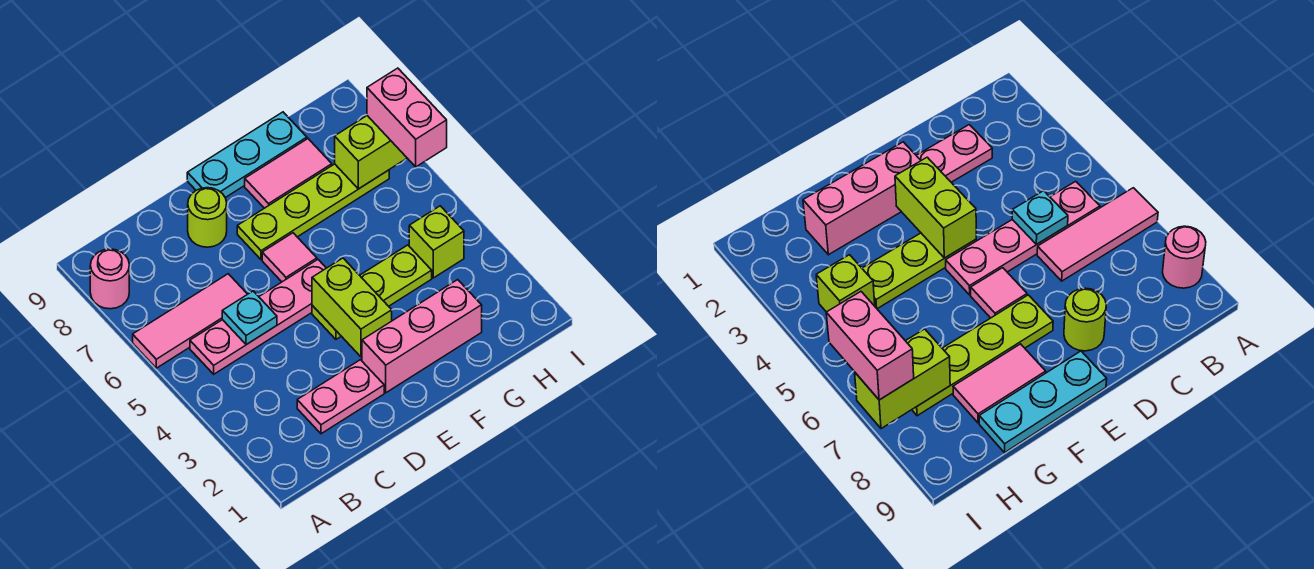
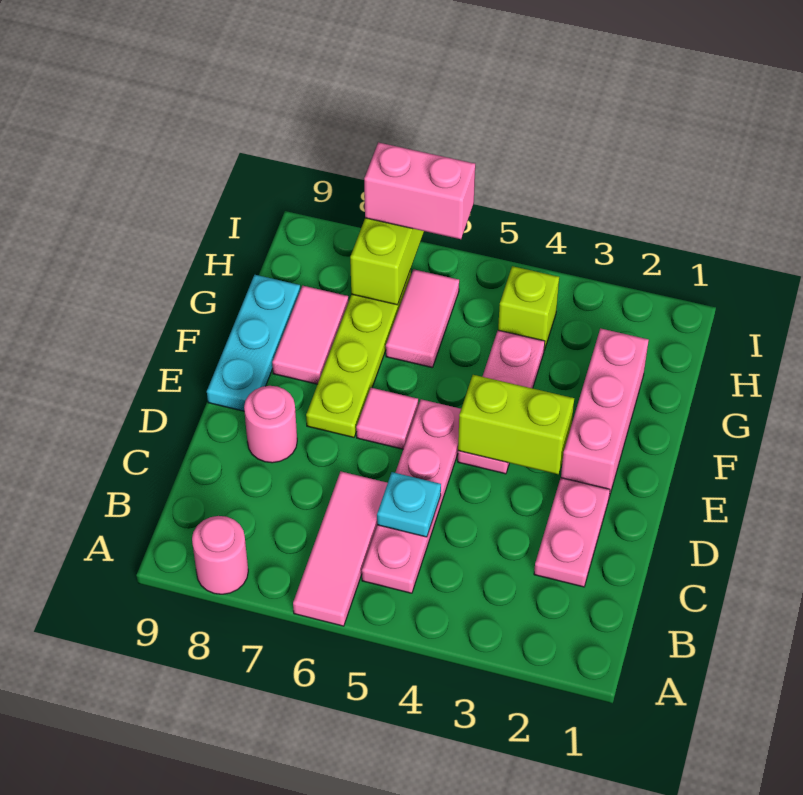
lime round brick D8 level 1 -> pink round brick D8 level 1
lime plate E4:G4 level 1 -> pink plate E4:G4 level 1
none -> pink tile G6:H6 level 1

